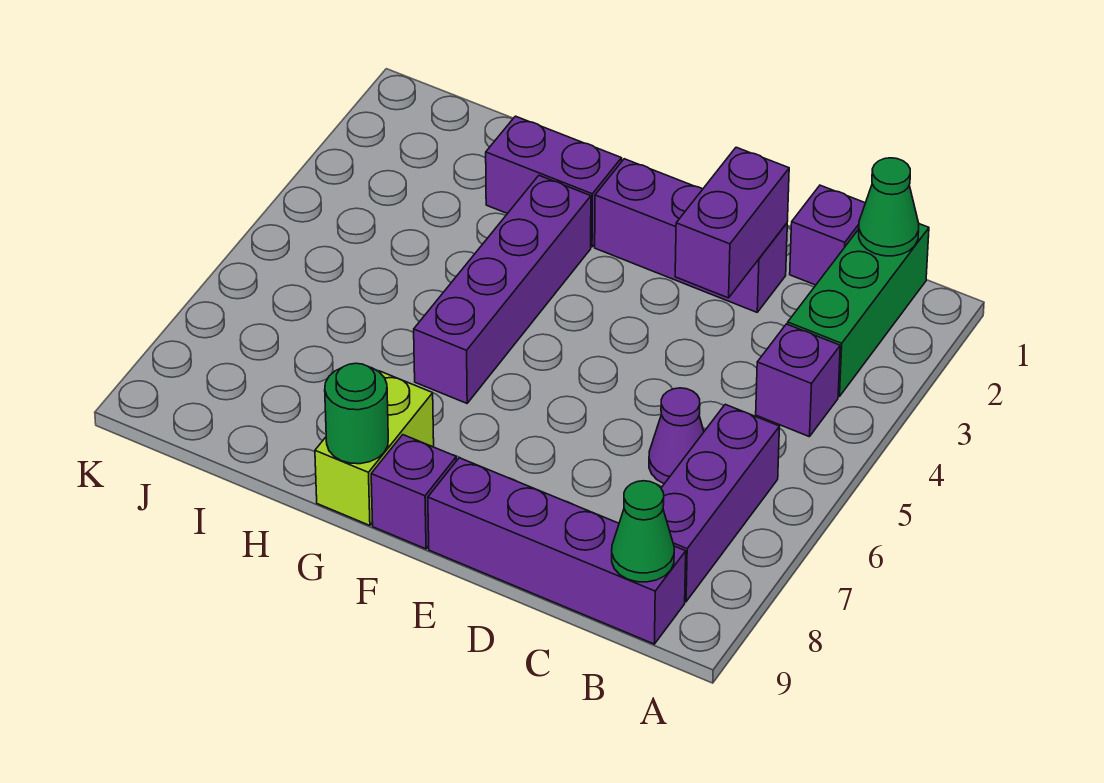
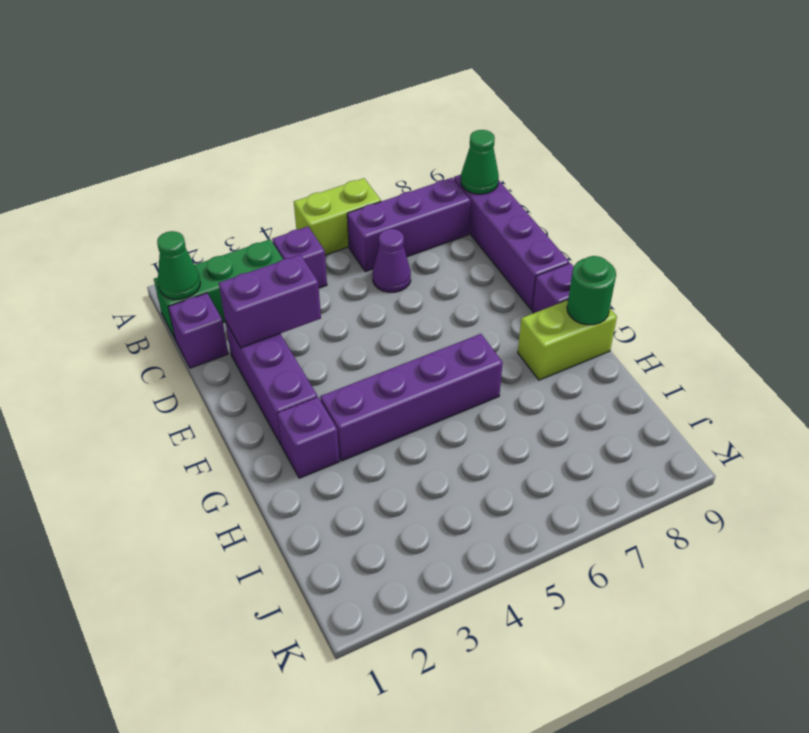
none -> lime brick A5:A6 level 1
purple brick G2:H2 level 1 -> purple brick G2 level 1

